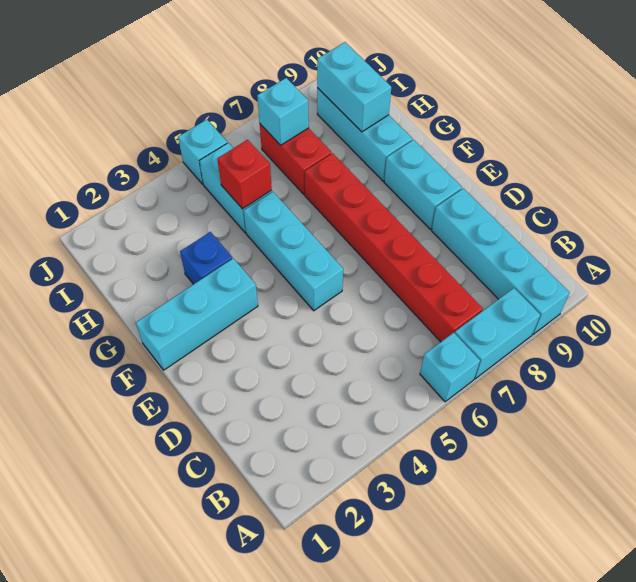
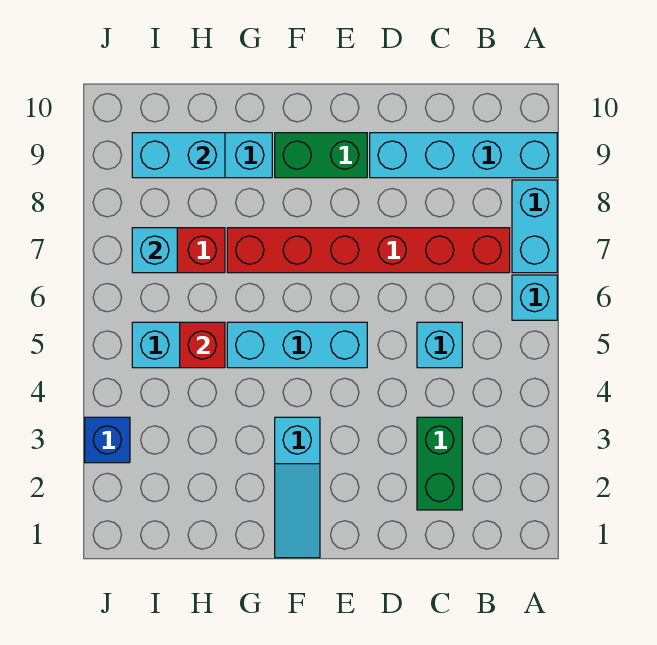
none -> green brick C2:C3 level 1
cyan brick E9:F9 level 1 -> green brick E9:F9 level 1
cyan brick F1:F3 level 1 -> cyan slope F1:F3 level 1 top 3
blue brick G3 level 1 -> blue brick J3 level 1
cyan brick J5 level 1 -> cyan brick C5 level 1

